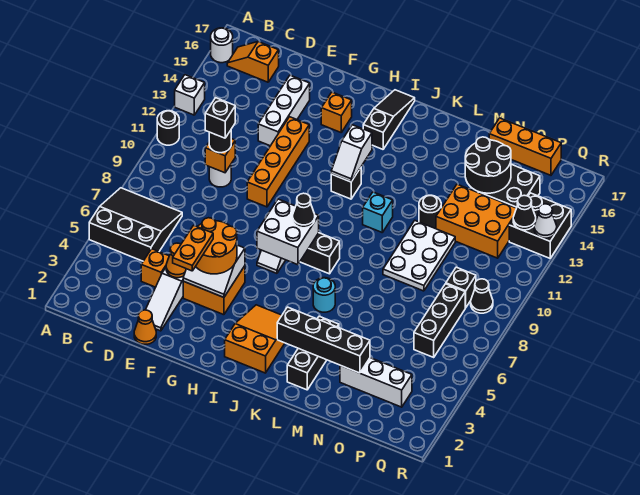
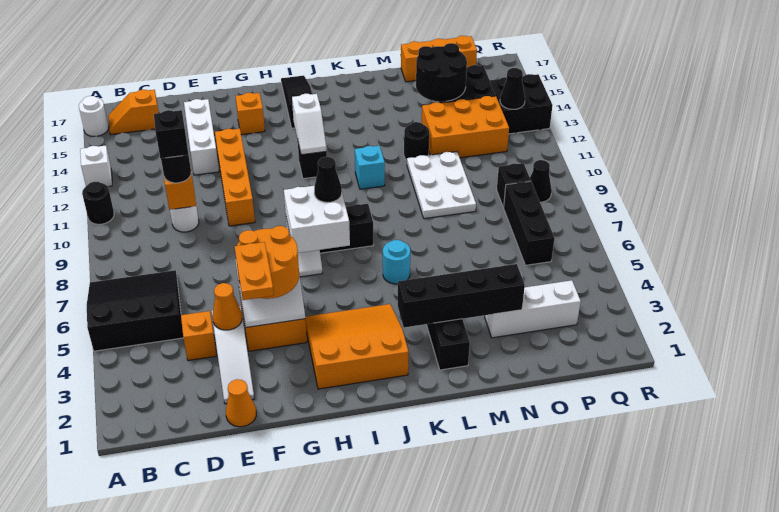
orange slope I2:J4 level 1 top 2 -> orange slope H2:J4 level 1 top 2
white cone R13 level 2 -> none

